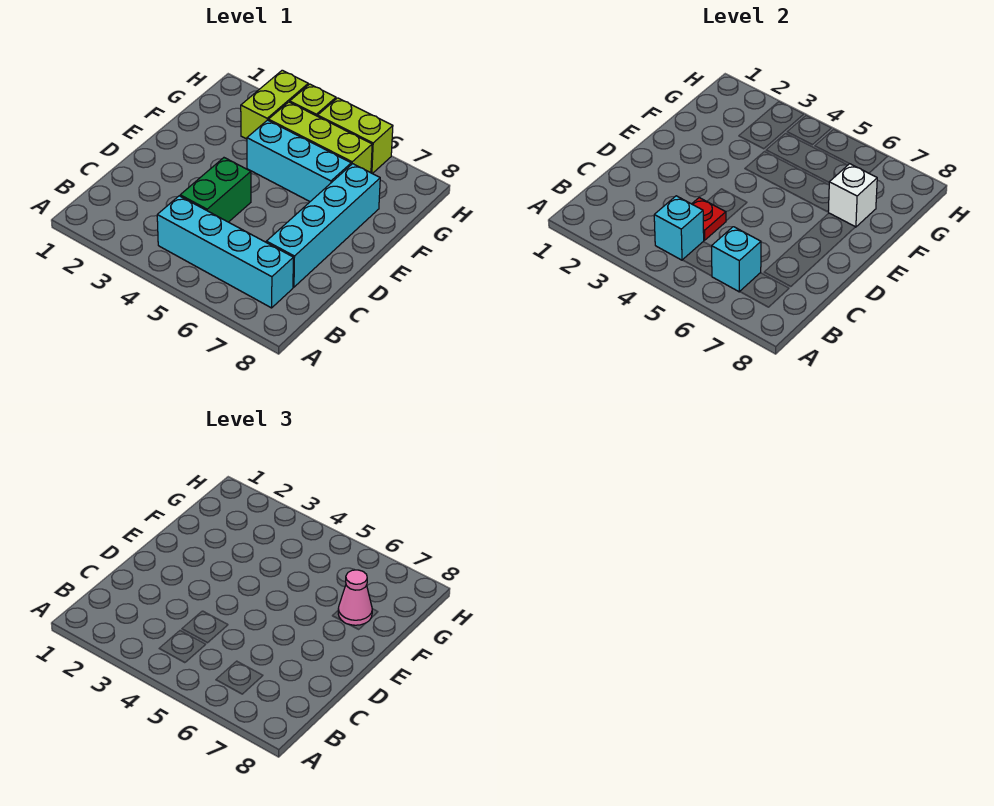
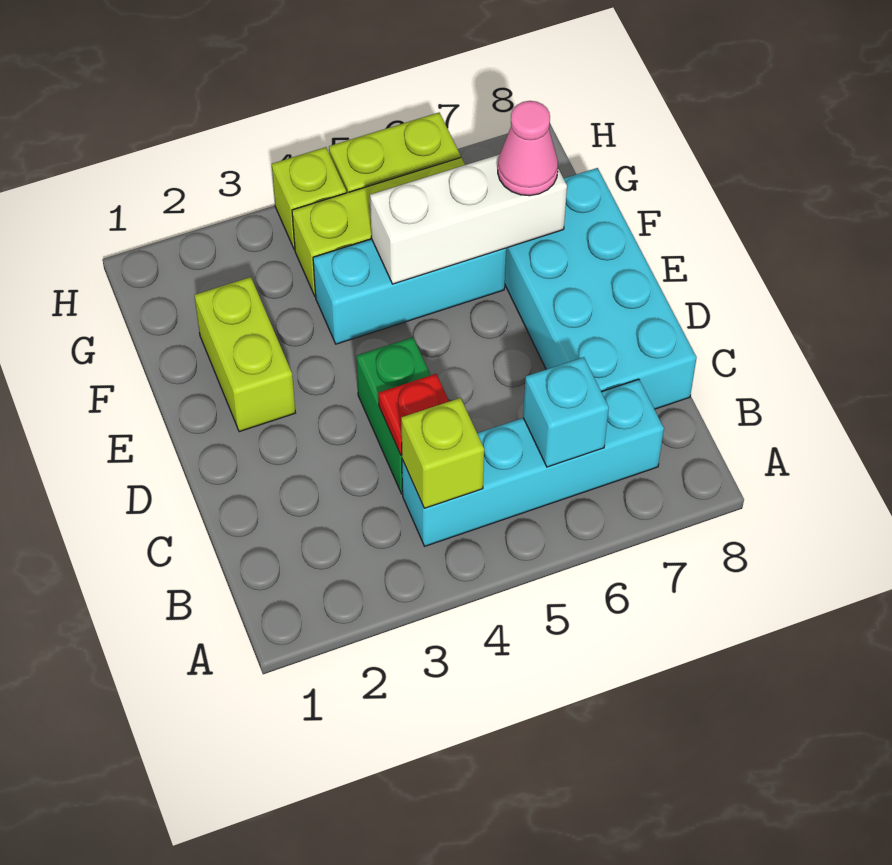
cyan brick B4 level 2 -> lime brick B4 level 2
cyan brick C7:F7 level 1 -> cyan brick C7:F8 level 1
white brick F7 level 2 -> white brick F5:F7 level 2
lime brick G3:H3 level 1 -> lime brick E2:F2 level 1

